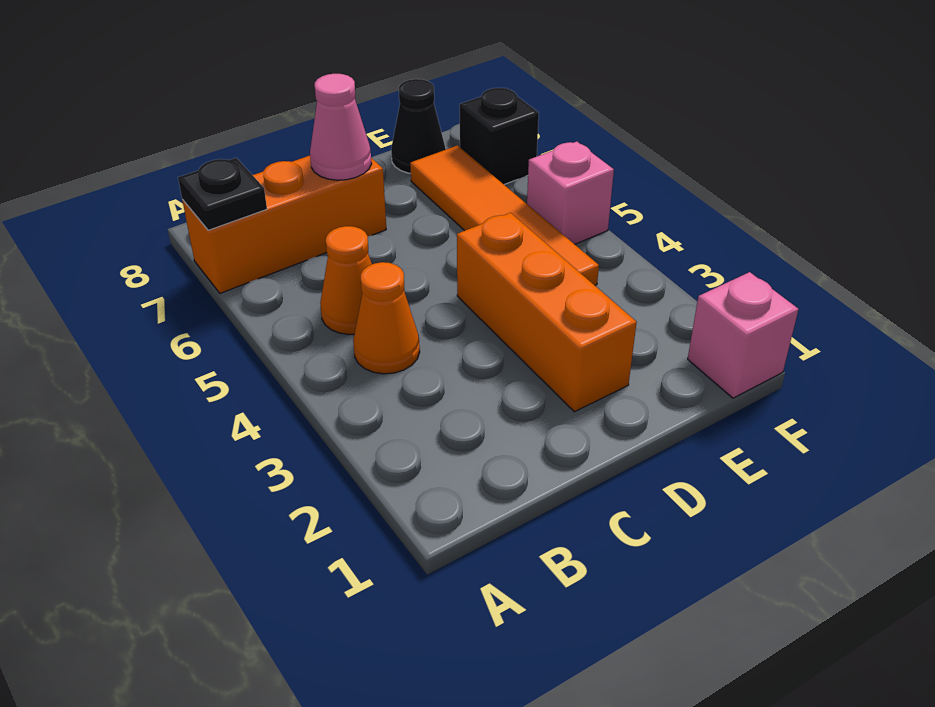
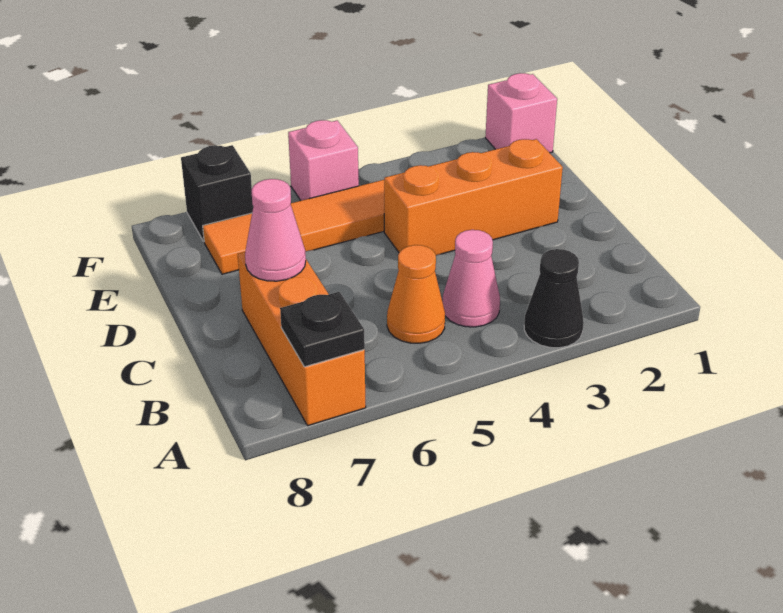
orange cone B4 level 1 -> pink cone B4 level 1
black cone E8 level 1 -> black cone A3 level 1

